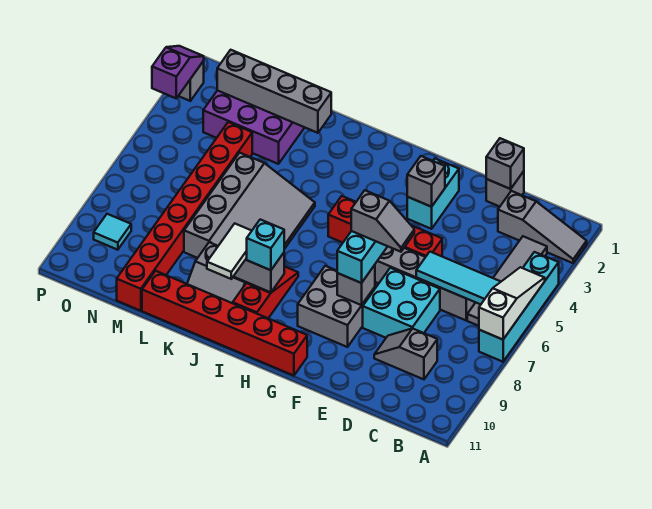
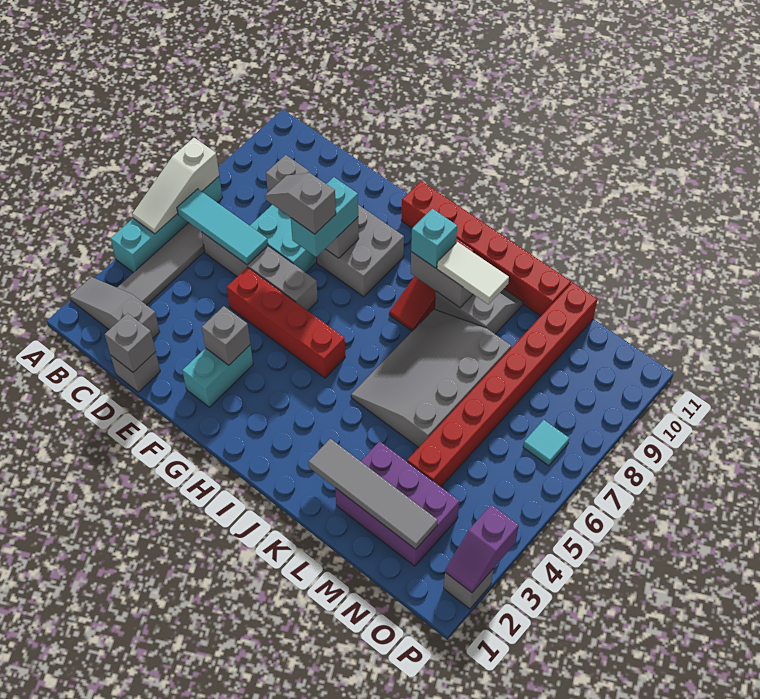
white tile J9:J10 level 3 -> white tile J9:K9 level 3
grey brick K2:N2 level 2 -> grey tile K2:N2 level 2
cyan tile O9 level 1 -> cyan tile O7 level 1

